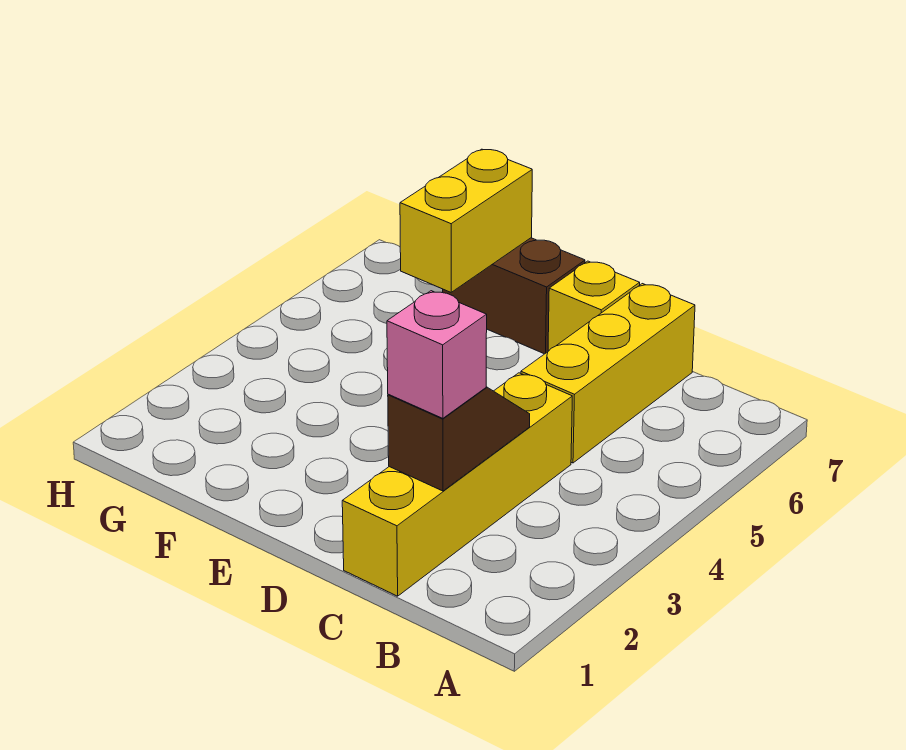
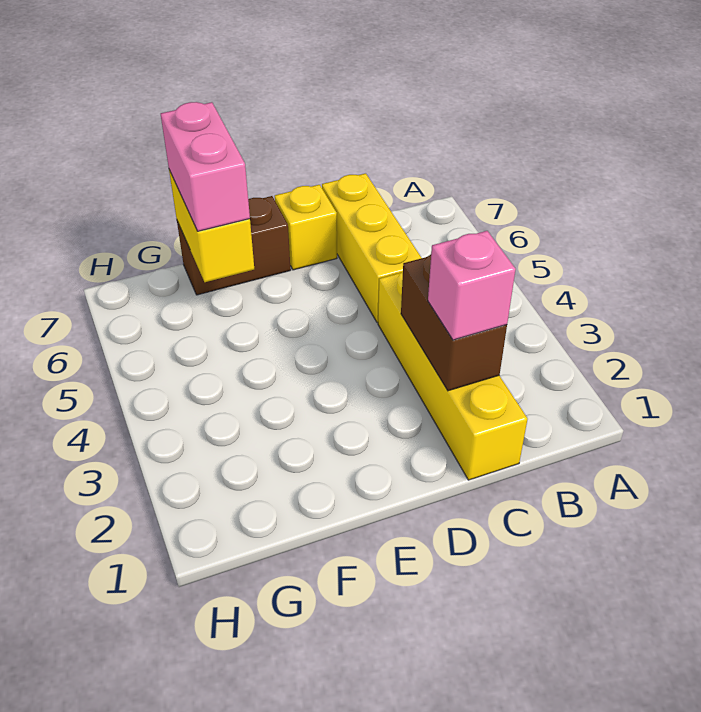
brown slope C2:C3 level 2 top 2 -> brown brick C2:C3 level 2
none -> pink brick F6:F7 level 3

